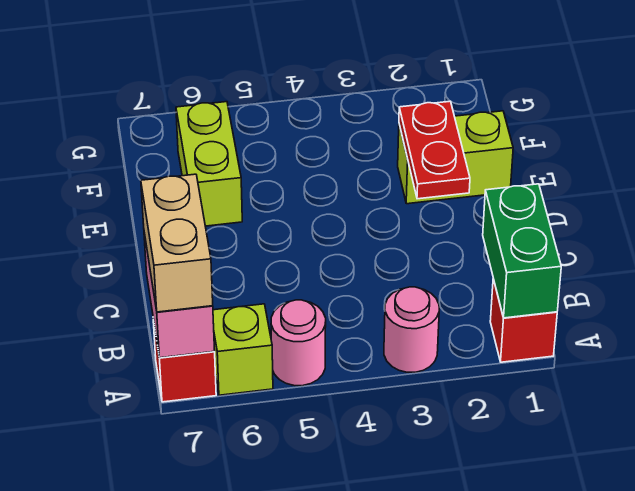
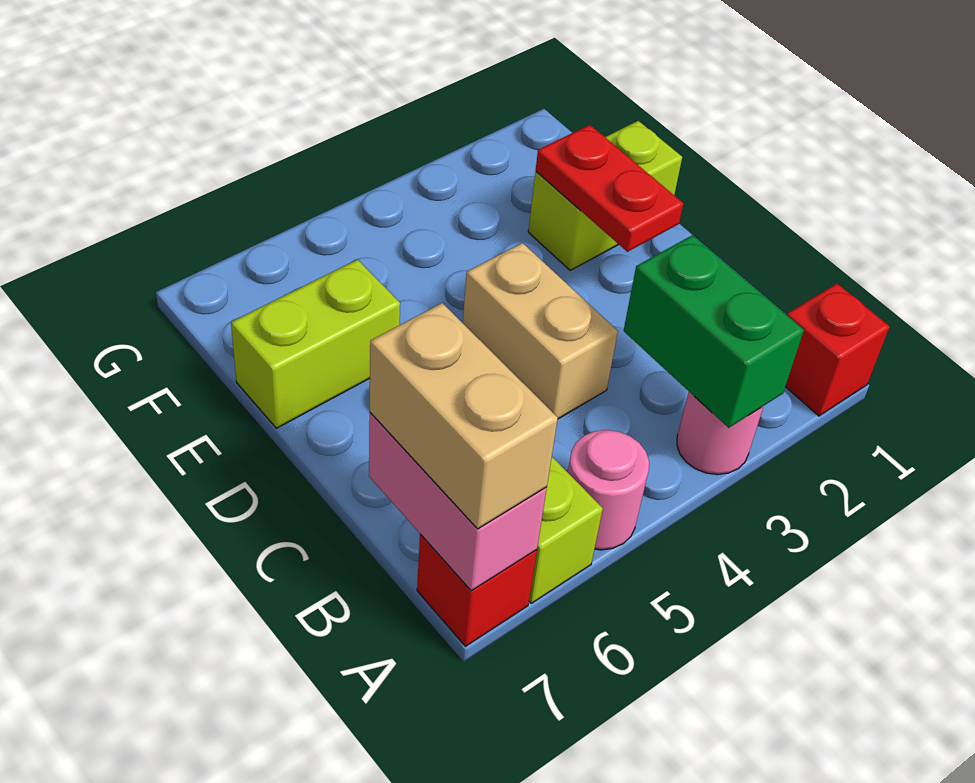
green brick A1:B1 level 2 -> green brick A3:B3 level 2
none -> tan brick C4:D4 level 1
lime brick E6:F6 level 1 -> lime brick E6:E7 level 1

